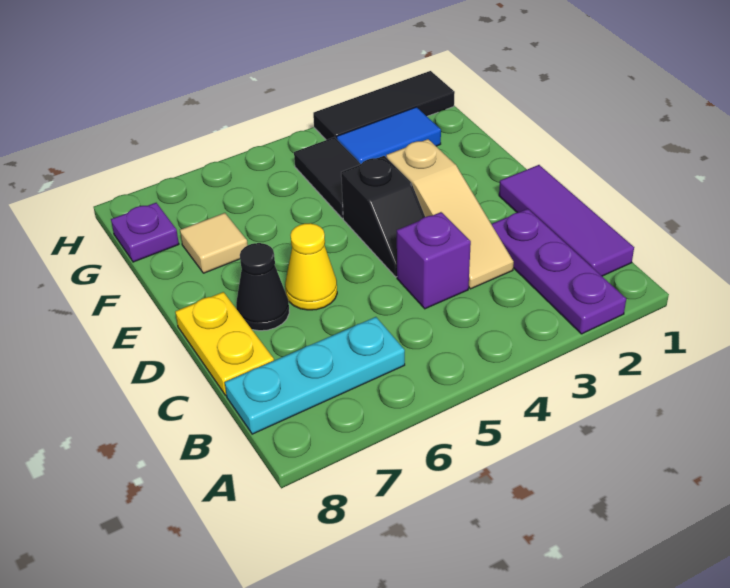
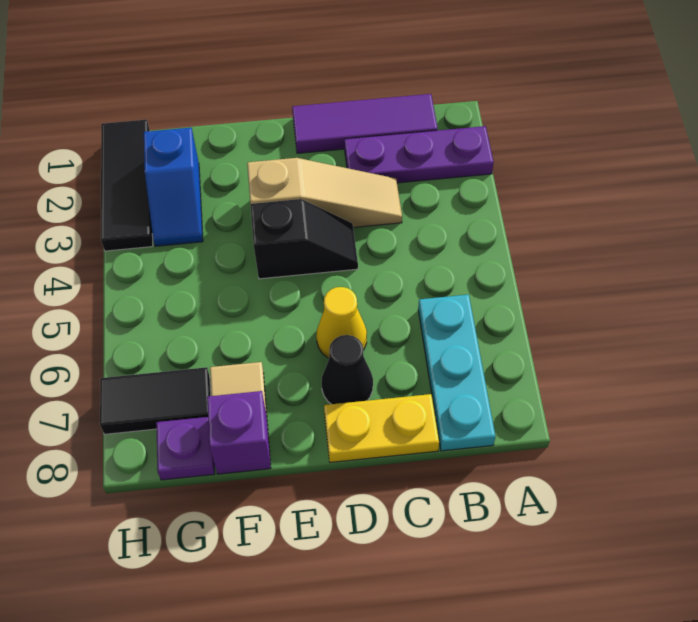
purple brick C4 level 1 -> purple brick F8 level 1
black tile F4:G4 level 1 -> black tile G7:H7 level 1
blue tile G2:G3 level 1 -> blue slope G2:G3 level 1 top 2

